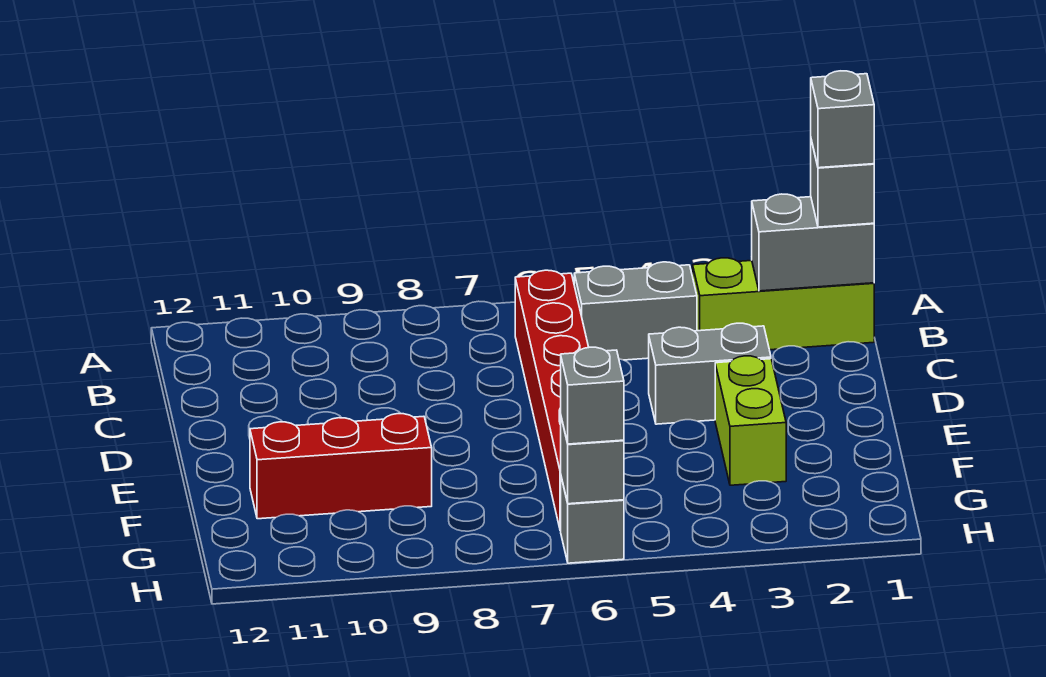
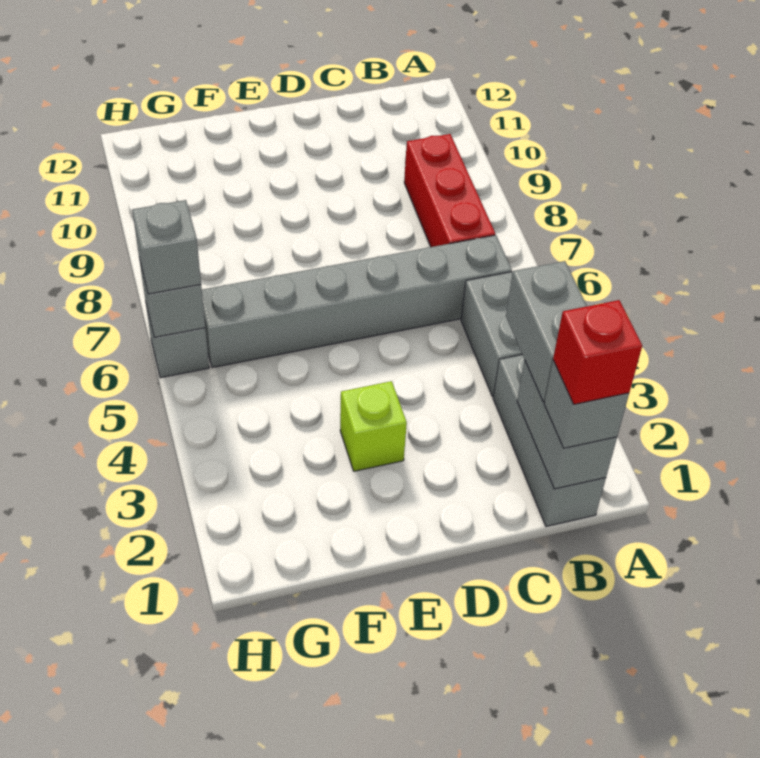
lime brick B1:B3 level 1 -> grey brick B1:B3 level 1
grey brick B1 level 4 -> red brick B1 level 4
red brick B6:G6 level 1 -> grey brick B6:G6 level 1
grey brick D3:D4 level 1 -> grey brick B2:B3 level 3
lime brick E3:F3 level 1 -> lime brick E3 level 1
red brick F9:F11 level 1 -> red brick B7:B9 level 1

